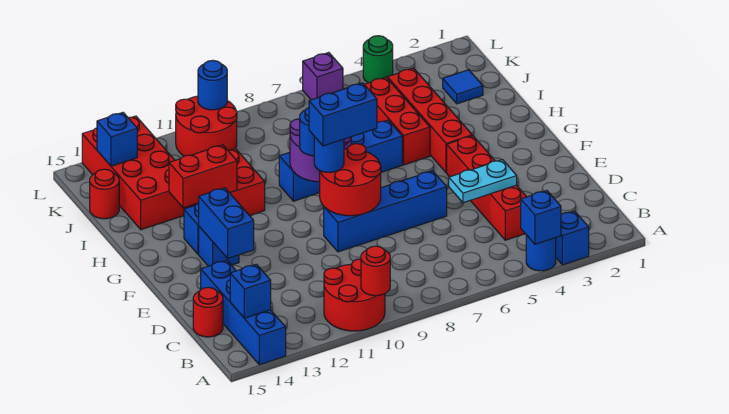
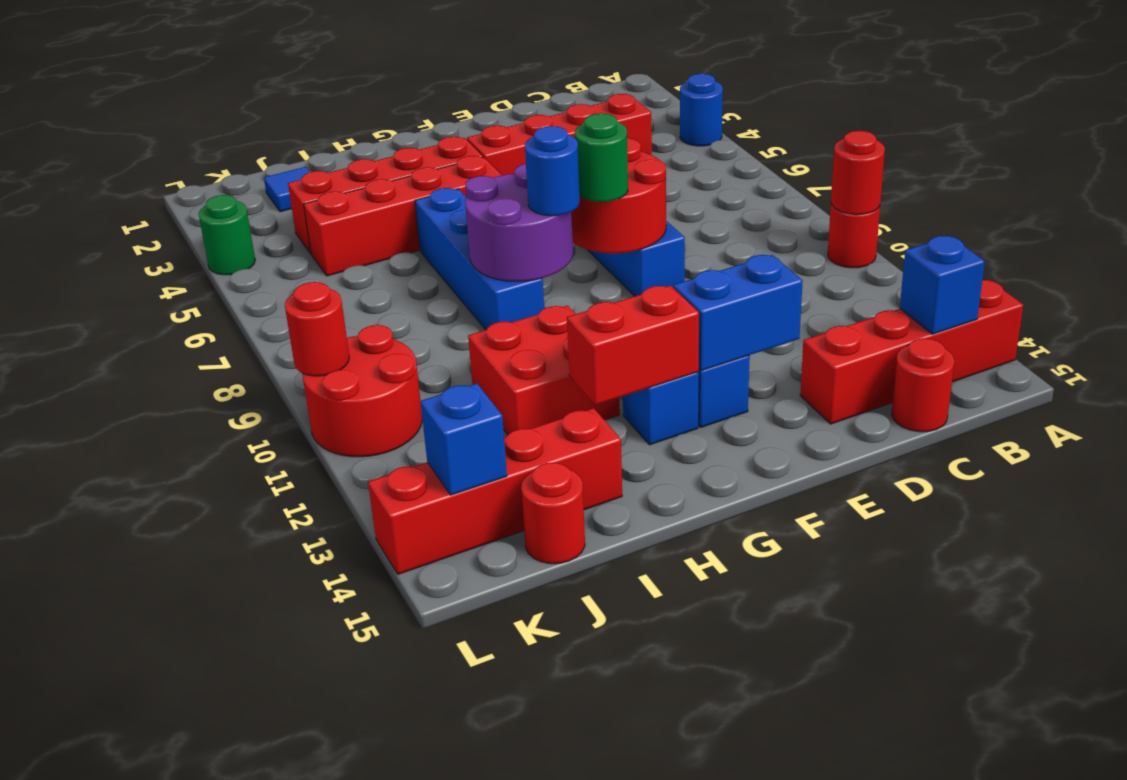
blue brick A3 level 1 -> none
blue brick A4 level 2 -> none
red round brick A10:B11 level 1 -> red round brick A10 level 1
blue brick A14:D14 level 1 -> red brick A14:D14 level 1
cyan plate D4:D5 level 2 -> none
blue brick F8:F9 level 4 -> none
blue round brick F9 level 3 -> green round brick F9 level 3
red brick H5:J5 level 1 -> red brick G5:J5 level 1
red brick H12:H13 level 2 -> red brick G13:H13 level 2
red brick I13:L14 level 1 -> red brick I14:L14 level 1
purple brick L6 level 1 -> none
blue round brick L10 level 2 -> red round brick L10 level 2

